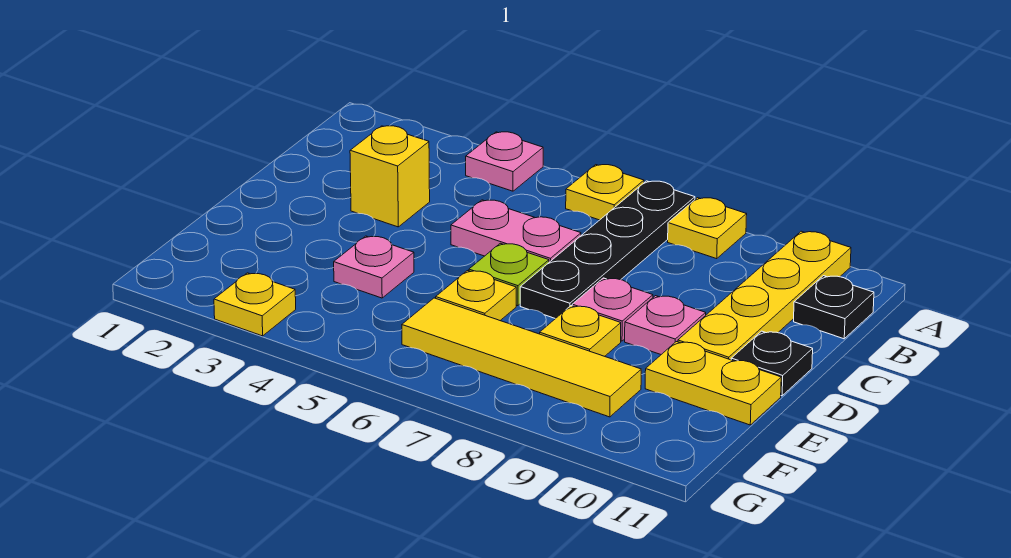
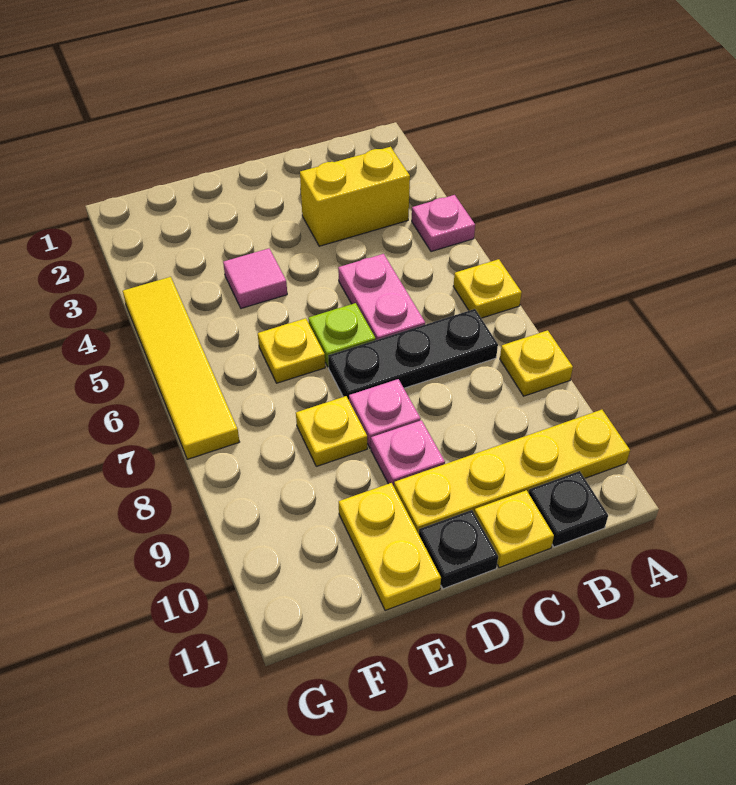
black plate A7:D7 level 1 -> black plate B7:D7 level 1
yellow brick C3 level 1 -> yellow brick B3:C3 level 1
pink plate E4 level 1 -> pink tile E4 level 1
yellow tile F6:F9 level 1 -> yellow tile G4:G7 level 1
yellow plate G3 level 1 -> yellow plate C11 level 1

